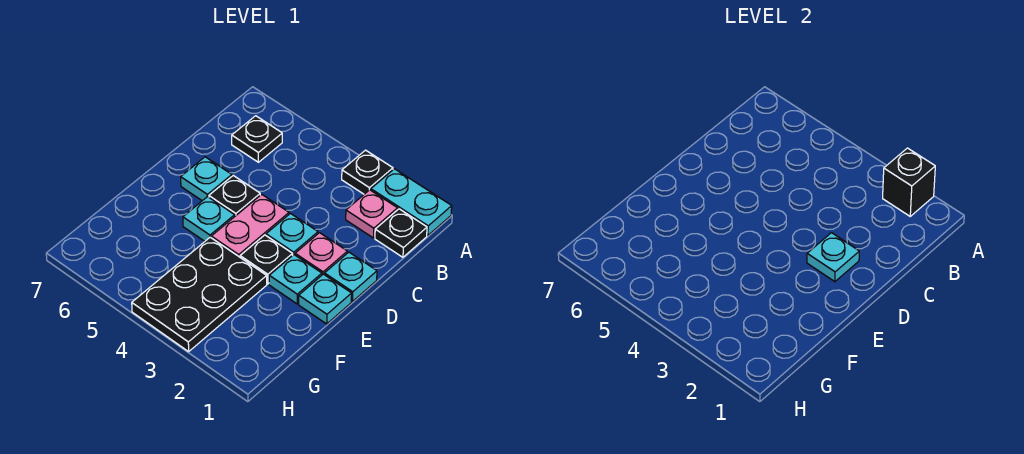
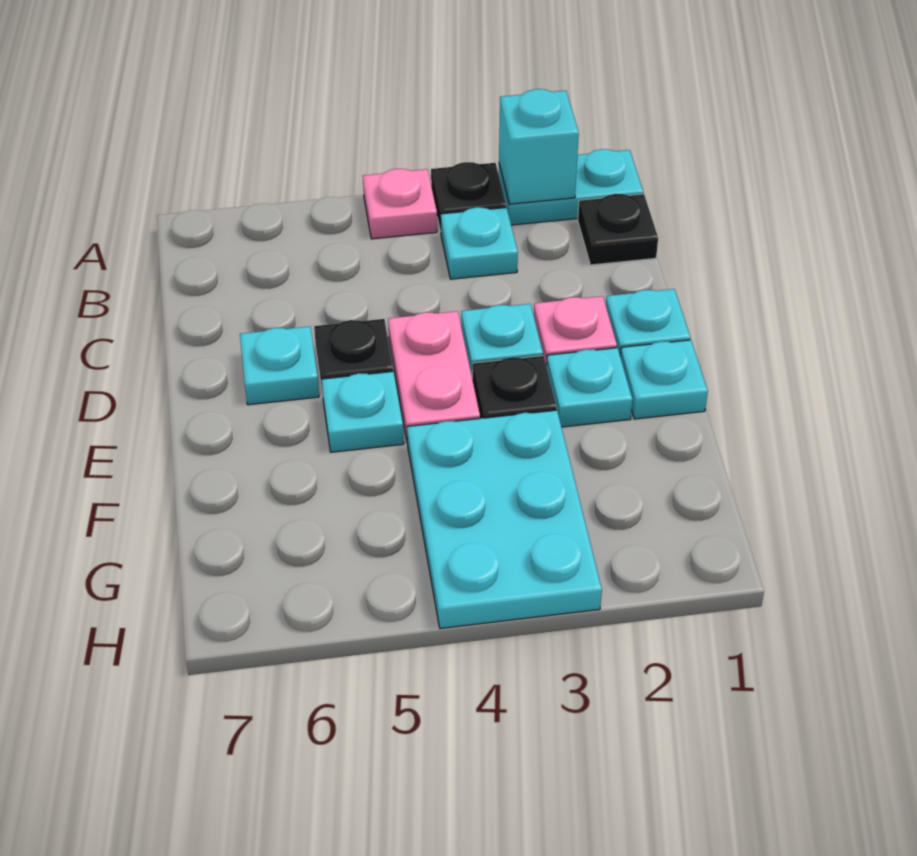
black brick A2 level 2 -> cyan brick A2 level 2
pink plate B2 level 1 -> pink plate A4 level 1
black plate B6 level 1 -> none
cyan plate D2 level 2 -> cyan plate B3 level 1
black plate F3:H4 level 1 -> cyan plate F3:H4 level 1

